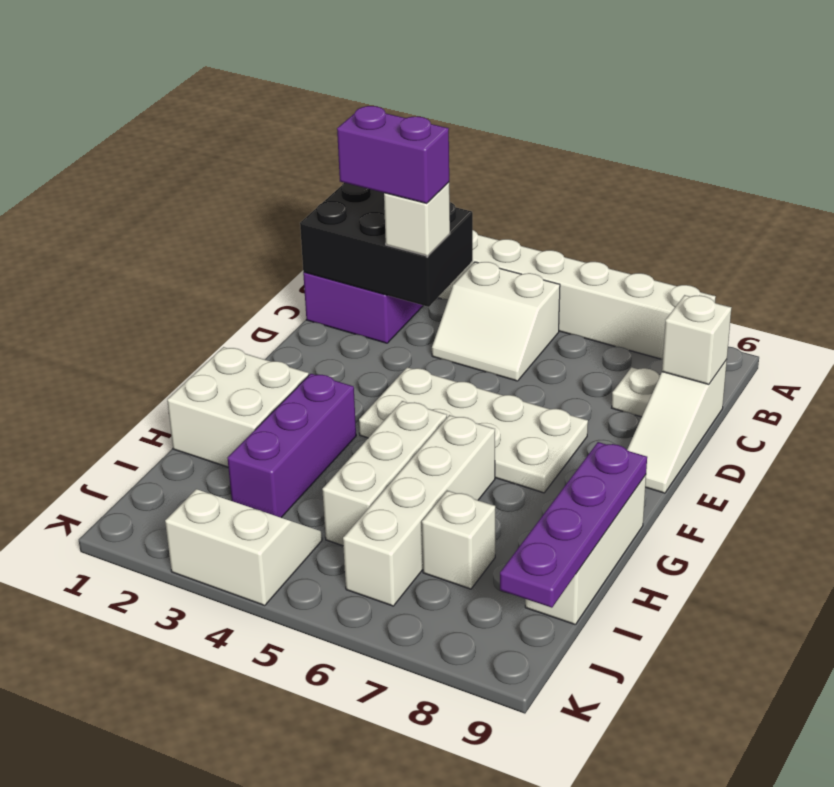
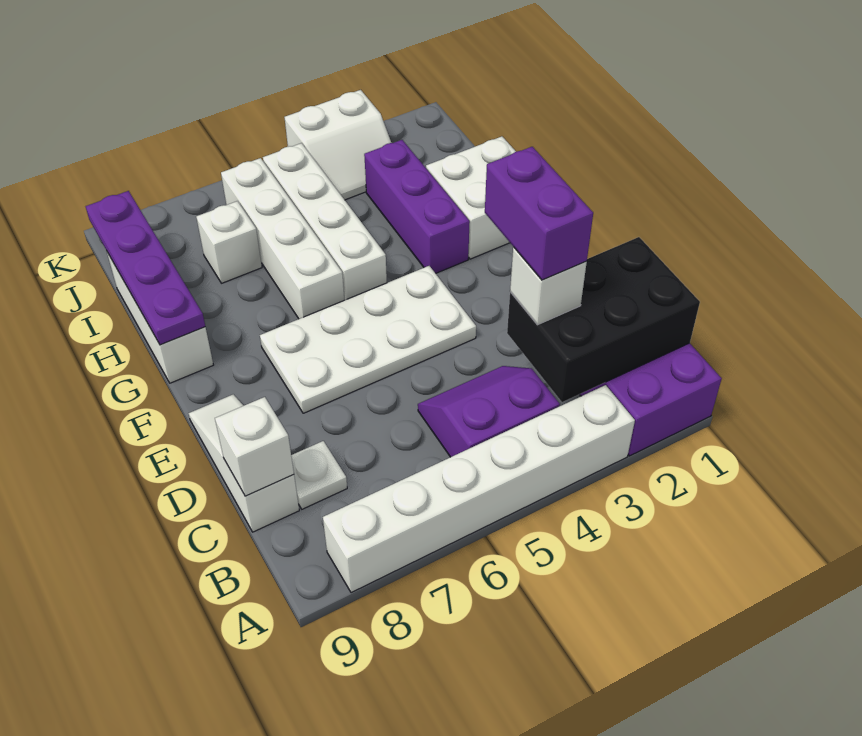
white slope B4:C5 level 1 top B -> purple slope B4:C5 level 1 top B
purple brick C2:C3 level 4 -> purple brick C3:D3 level 4
white brick G5:I5 level 1 -> white brick G5:J5 level 1

